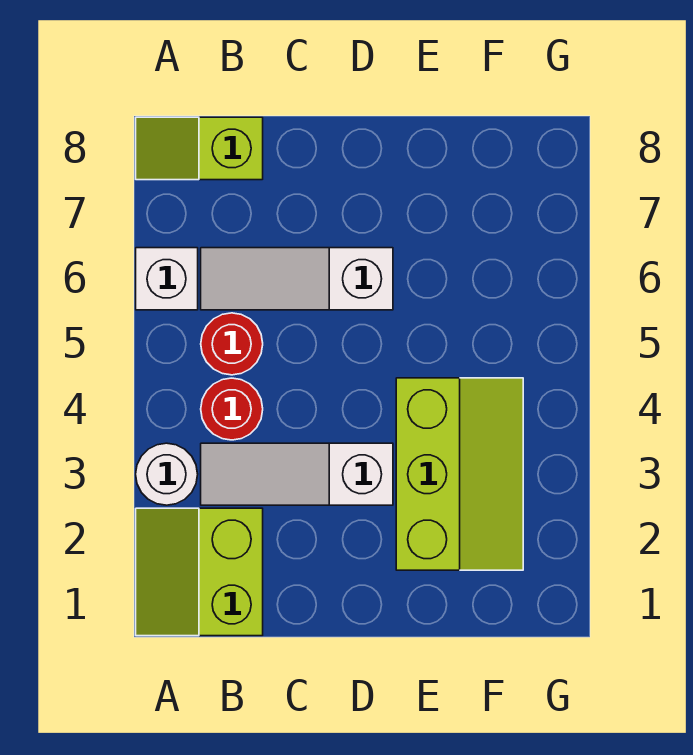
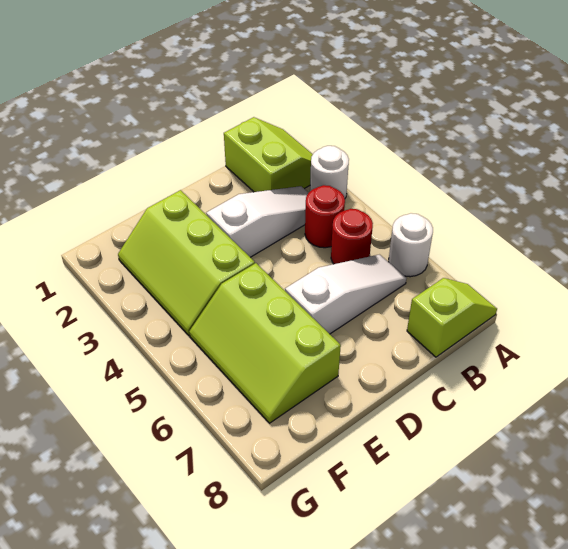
white brick A6 level 1 -> white round brick A6 level 1
none -> lime slope E5:F7 level 1 top E

